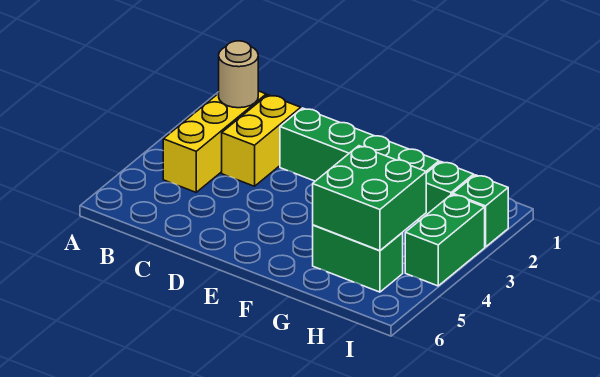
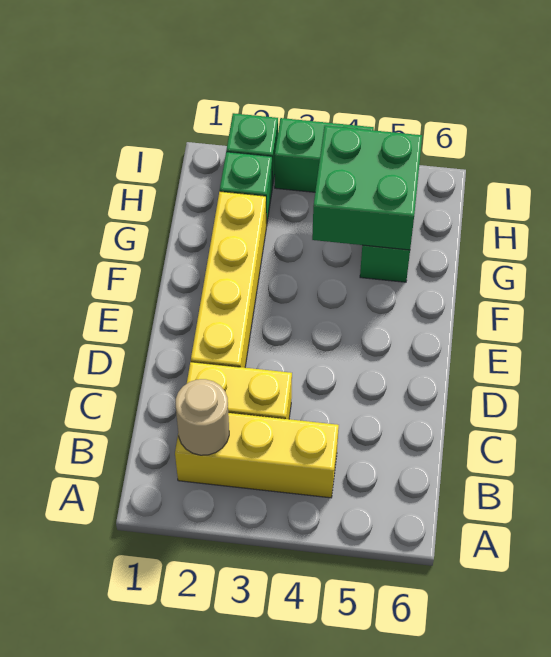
green brick D2:G2 level 1 -> yellow brick D2:G2 level 1

